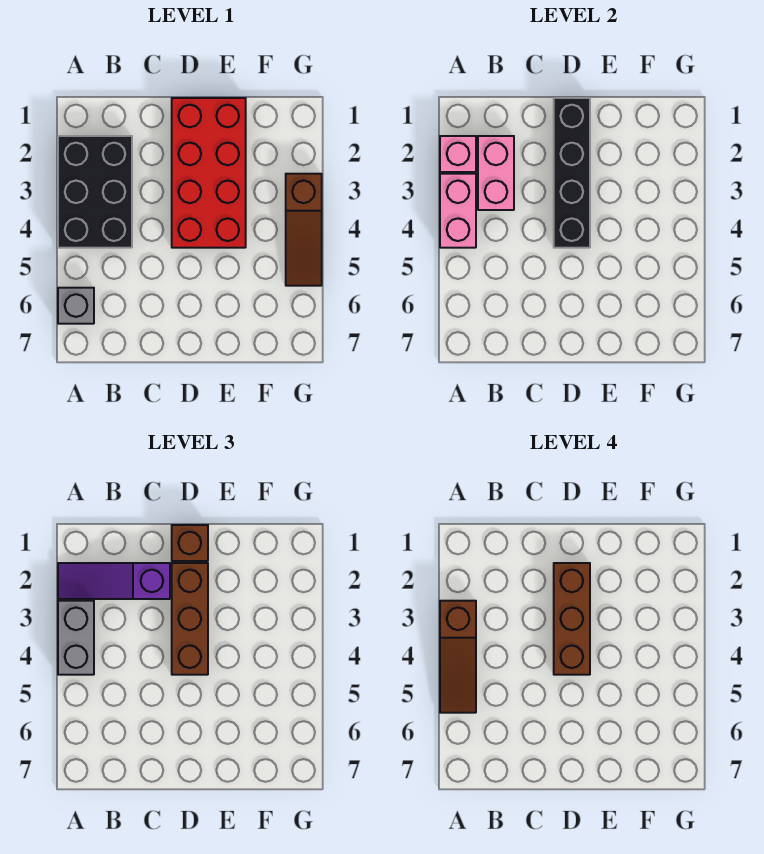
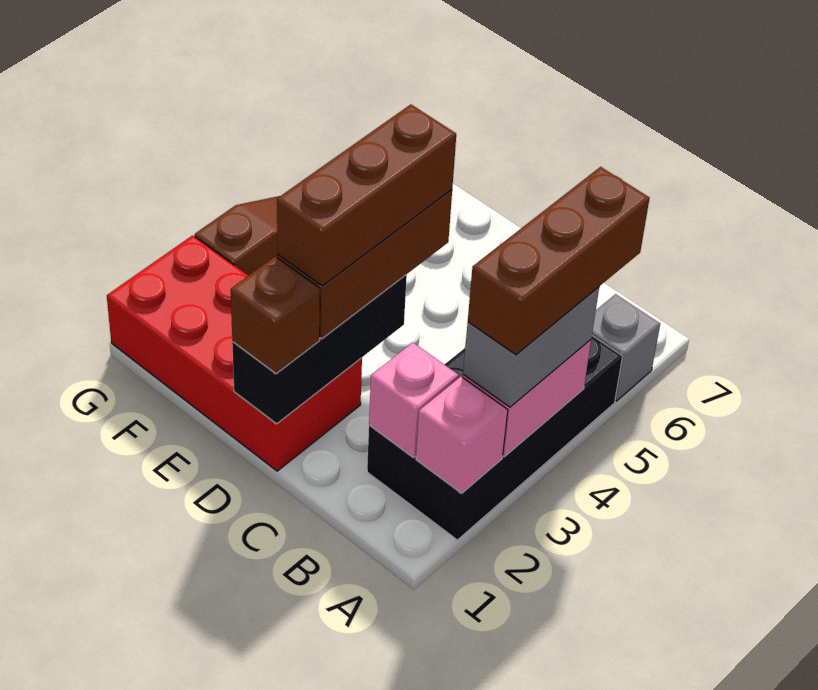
black brick A2:B4 level 1 -> black brick A2:B5 level 1
purple slope A2:C2 level 3 top C -> none
brown slope A3:A5 level 4 top 3 -> brown brick A3:A5 level 4
pink brick B2:B3 level 2 -> pink brick B2 level 2
red brick D1:E4 level 1 -> red brick D1:G2 level 1
black brick D1:D4 level 2 -> black brick D1:D3 level 2

